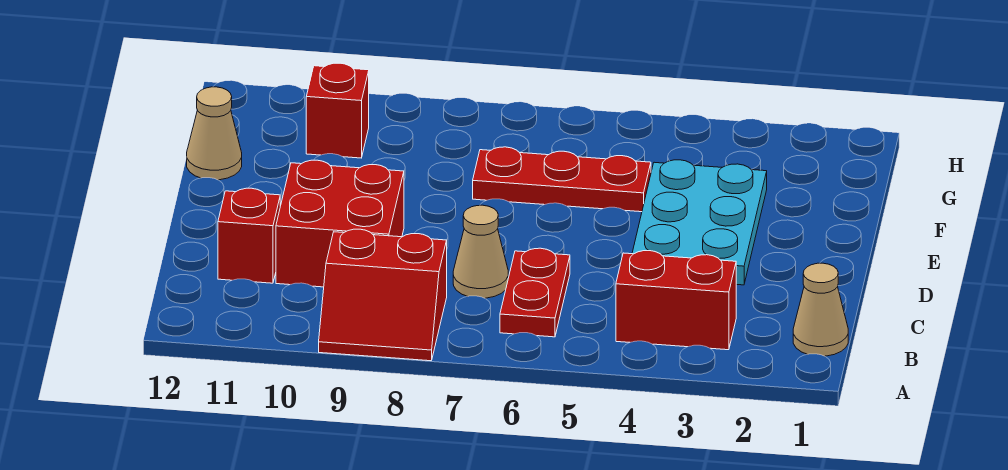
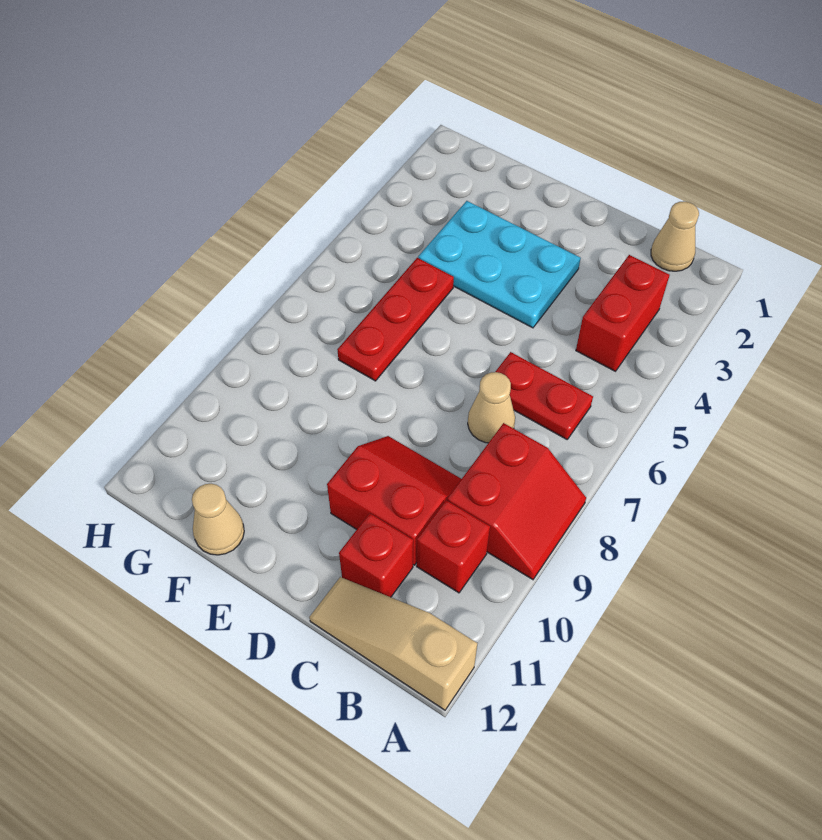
none -> tan slope A12:C12 level 1 top A
red brick C9:D10 level 1 -> red slope C9:D10 level 1 top 10
red brick G10 level 1 -> red brick B10 level 1

